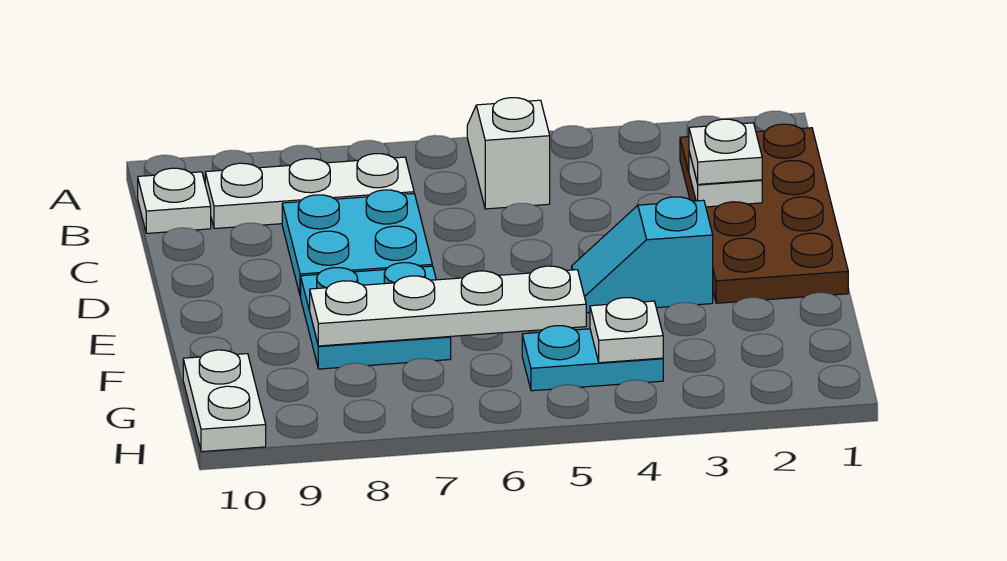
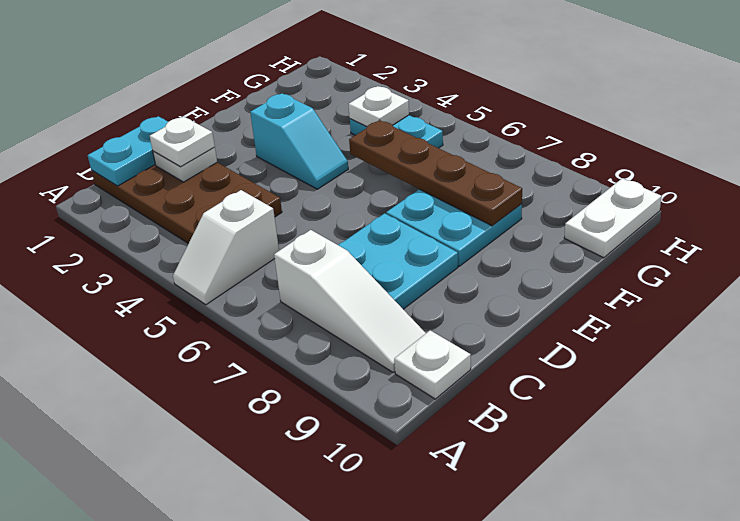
brown plate B1:E2 level 1 -> brown plate B1:C4 level 1
none -> cyan plate B1:C1 level 2
white plate B7:B9 level 1 -> white slope B7:B9 level 1 top 7
white plate F5:F8 level 2 -> brown plate F5:F8 level 2

